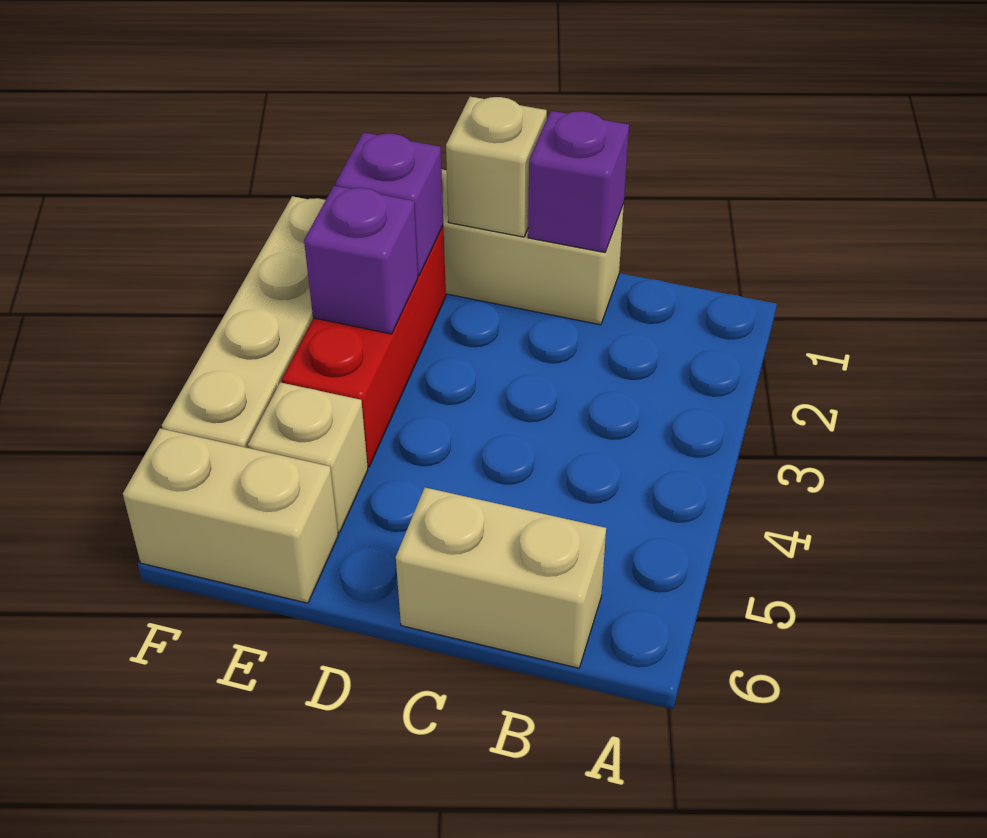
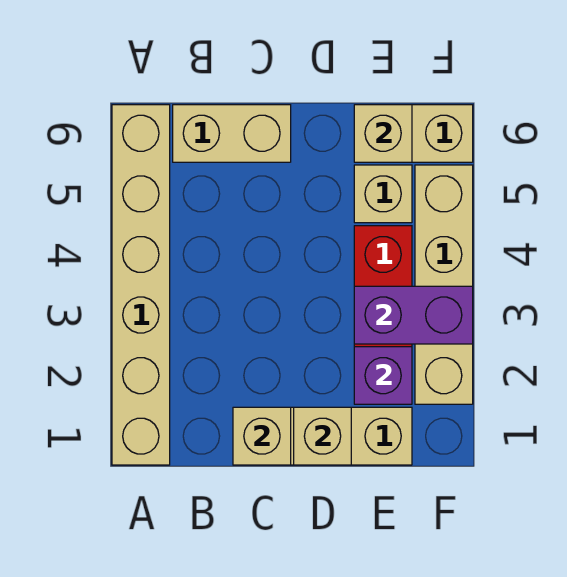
none -> tan brick A1:A6 level 1
purple brick C1 level 2 -> tan brick C1 level 2
purple brick E3 level 2 -> purple brick E3:F3 level 2
none -> tan brick E6 level 2

